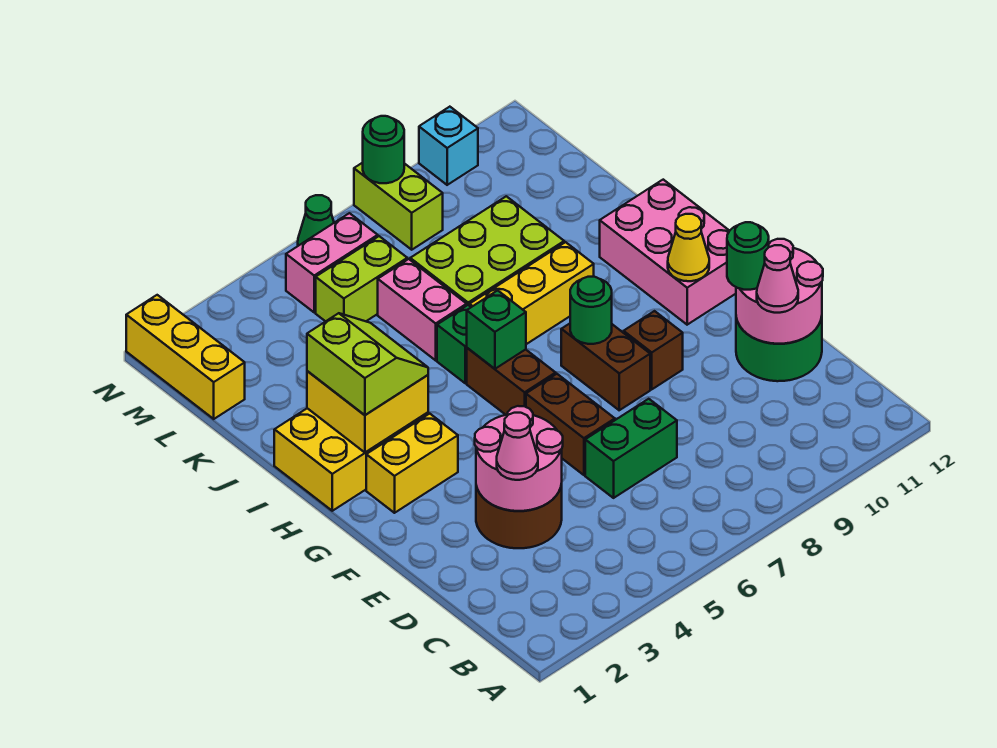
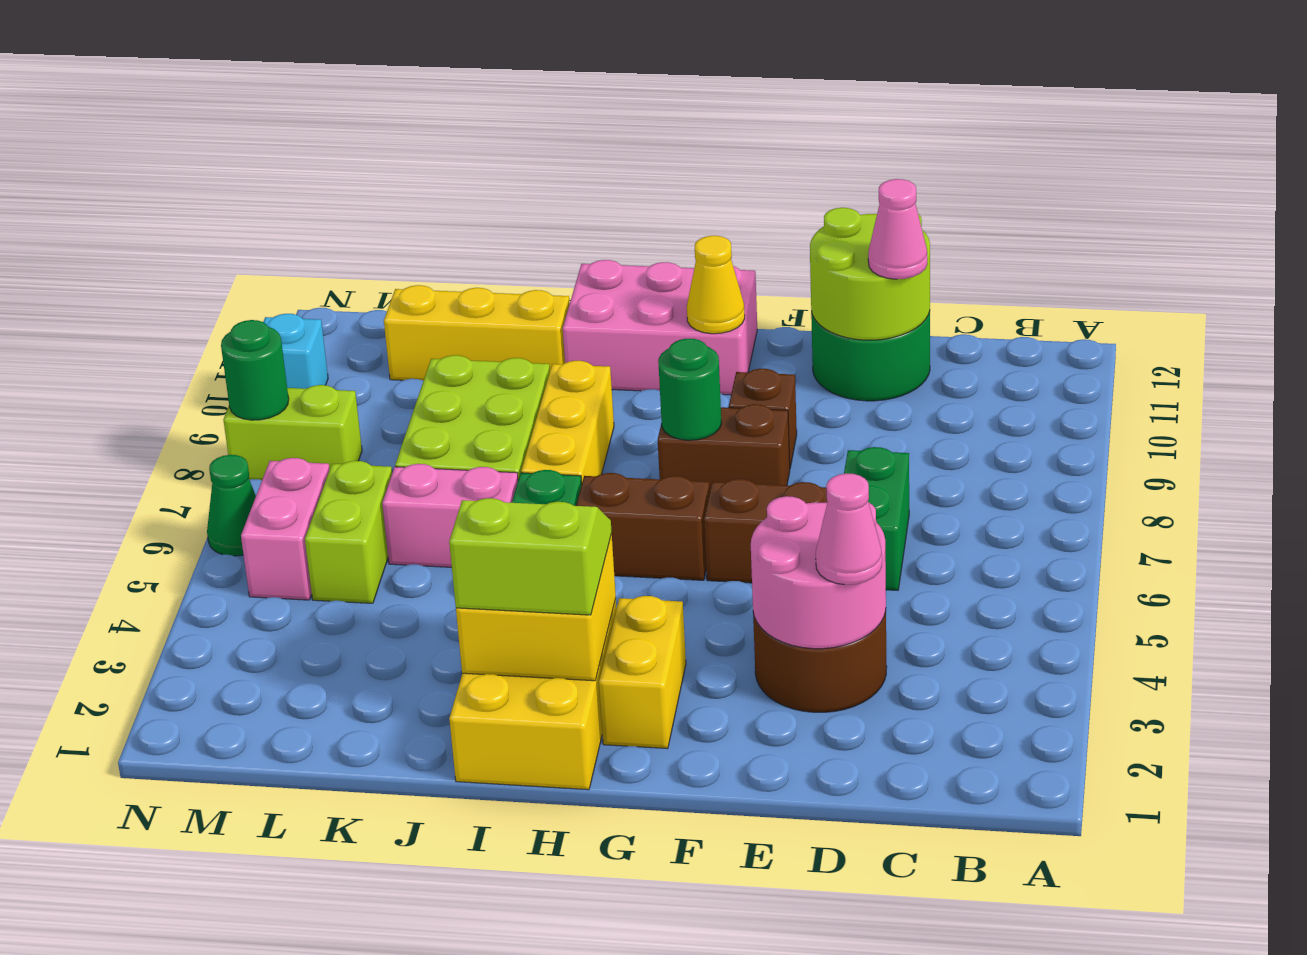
pink round brick D11:E12 level 2 -> lime round brick D11:E12 level 2
green round brick E11 level 3 -> none
green brick H6 level 2 -> none
yellow brick L1:N1 level 1 -> yellow brick J11:L11 level 1

